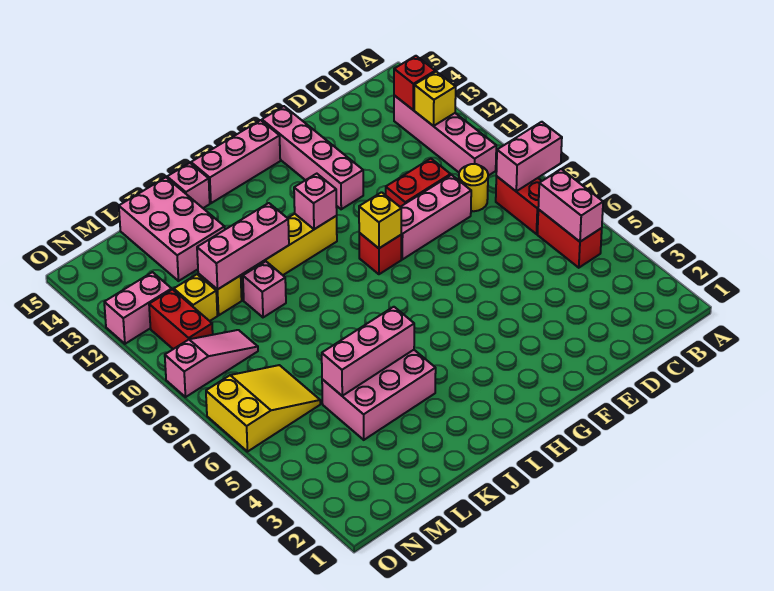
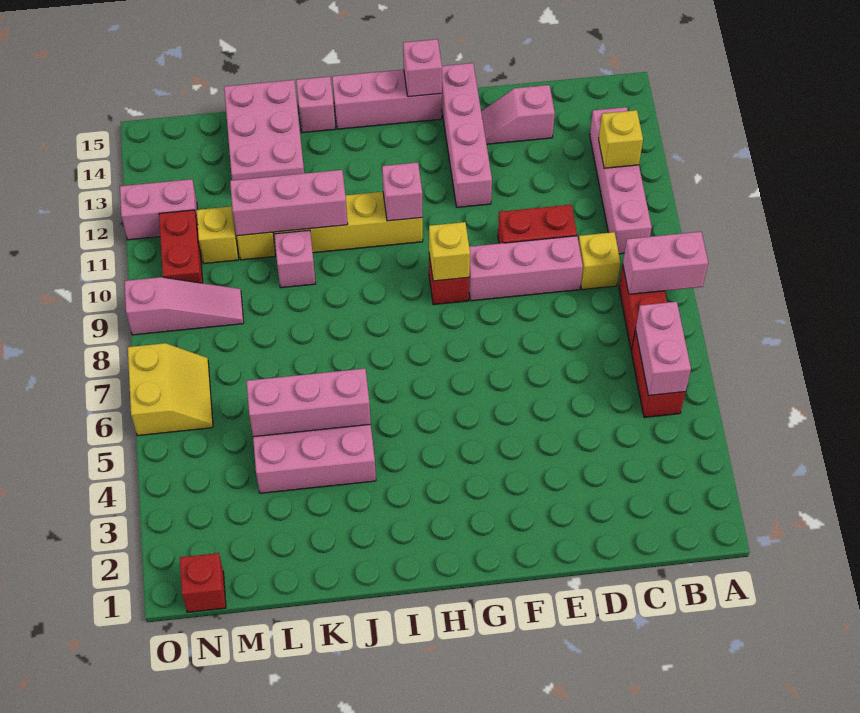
red brick B13 level 2 -> red brick N1 level 1
yellow round brick C9 level 1 -> yellow brick C9 level 1
none -> pink slope D14:E14 level 1 top D
none -> pink brick G15 level 2
yellow slope M6:O7 level 1 top O -> yellow slope N6:O7 level 1 top O

